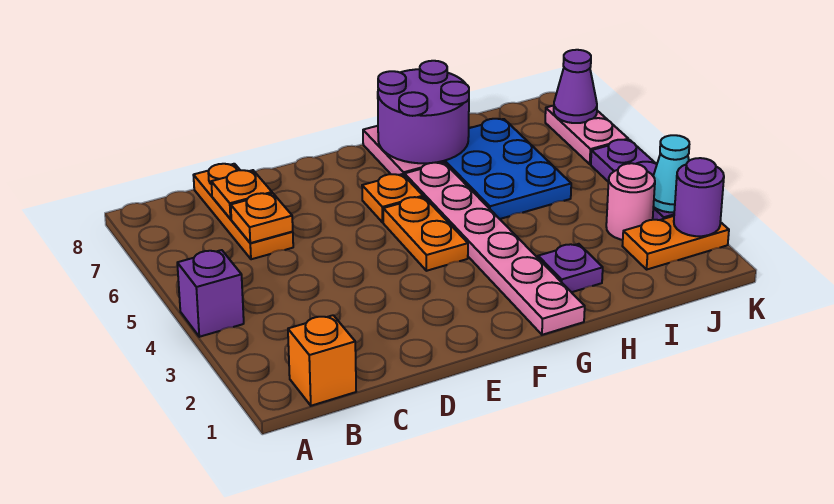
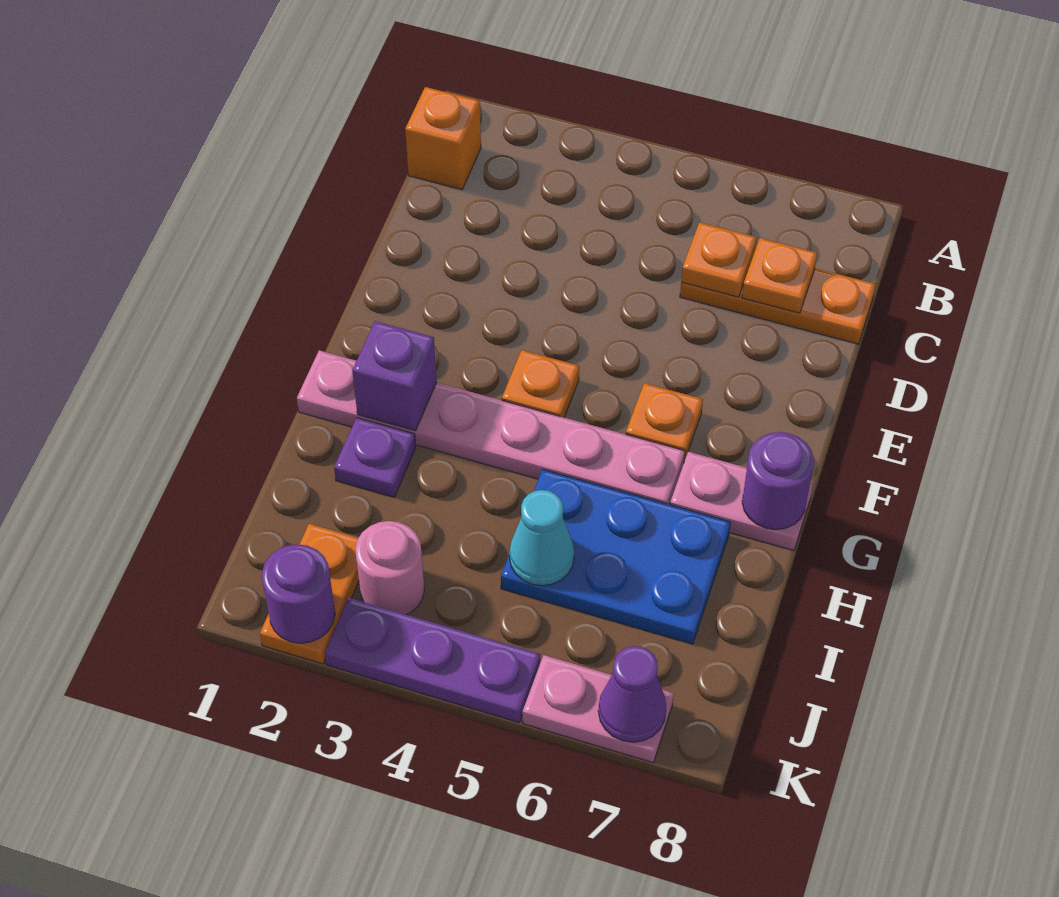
purple brick A4 level 1 -> purple brick G2 level 2
orange plate F4:F5 level 1 -> orange plate F4 level 1
purple round brick G7:H8 level 2 -> purple round brick G8 level 2
cyan cone K3 level 2 -> cyan cone I5 level 2

